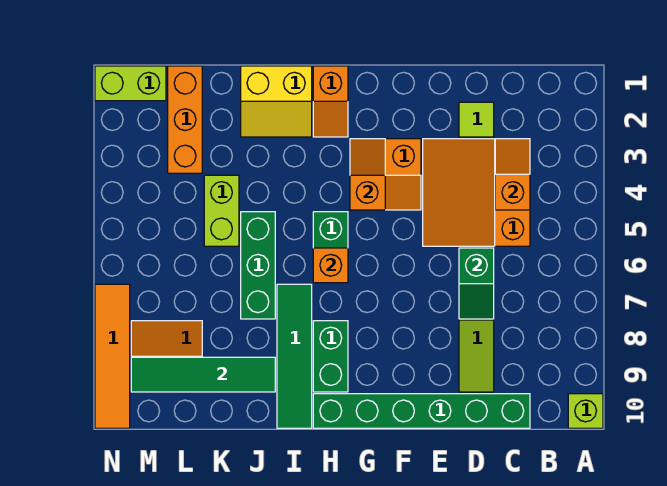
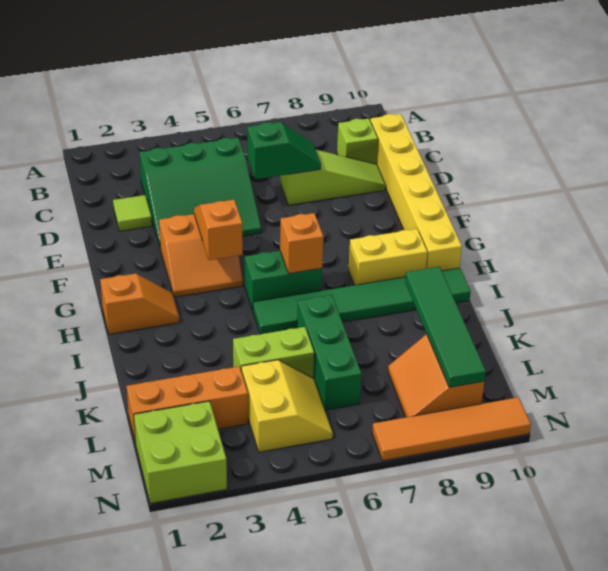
lime brick A10 level 1 -> lime brick C9 level 1
orange slope C3:E5 level 1 top C -> green slope C3:E5 level 1 top C
orange slope C3:C4 level 2 top 4 -> none
green brick C10:H10 level 1 -> yellow brick C10:H10 level 1
green brick H8:H9 level 1 -> yellow brick H8:H9 level 1
yellow slope I1:J2 level 1 top 1 -> yellow slope L4:M5 level 1 top 4
green tile I7:I10 level 1 -> green tile I5:I10 level 1
green brick J5:J7 level 1 -> green brick J6:L6 level 1
lime brick M1:N1 level 1 -> lime brick M1:N2 level 1

